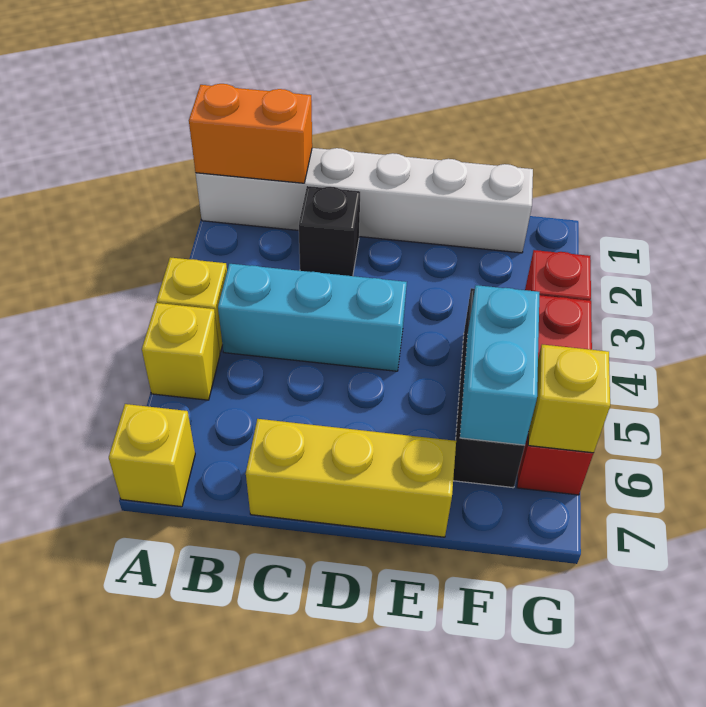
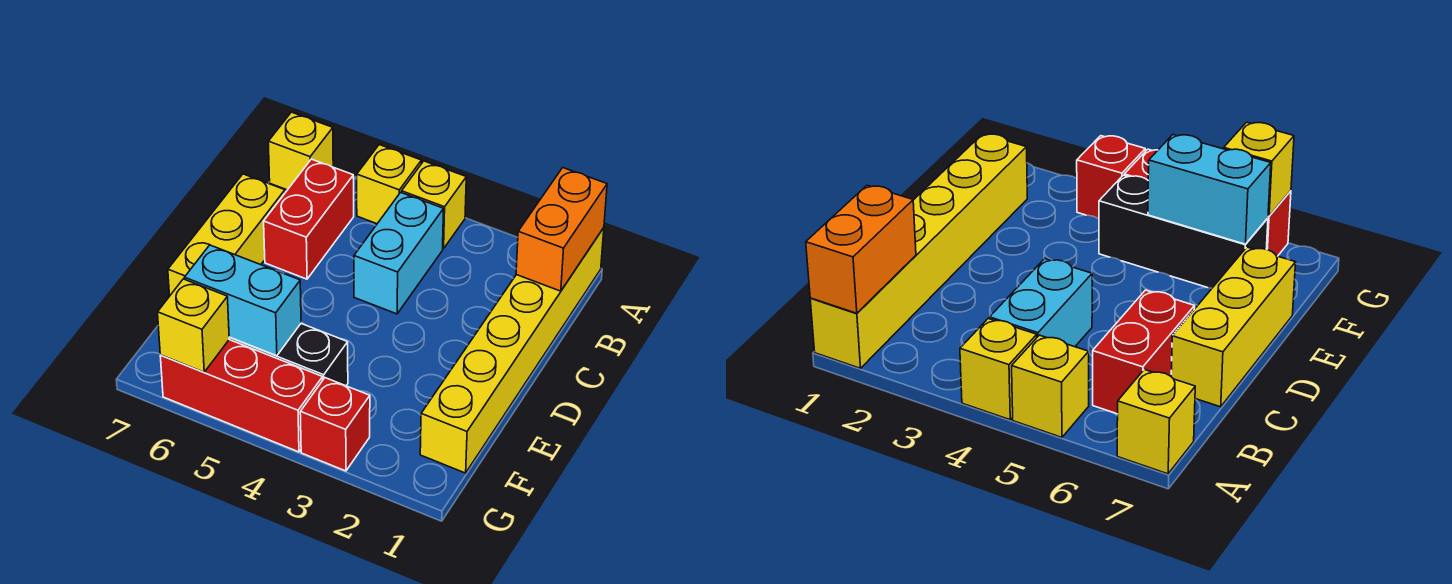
white brick A1:F1 level 1 -> yellow brick A1:F1 level 1
cyan brick B4:D4 level 1 -> cyan brick B4:C4 level 1
none -> red brick B6:C6 level 1
black brick C2 level 1 -> none

